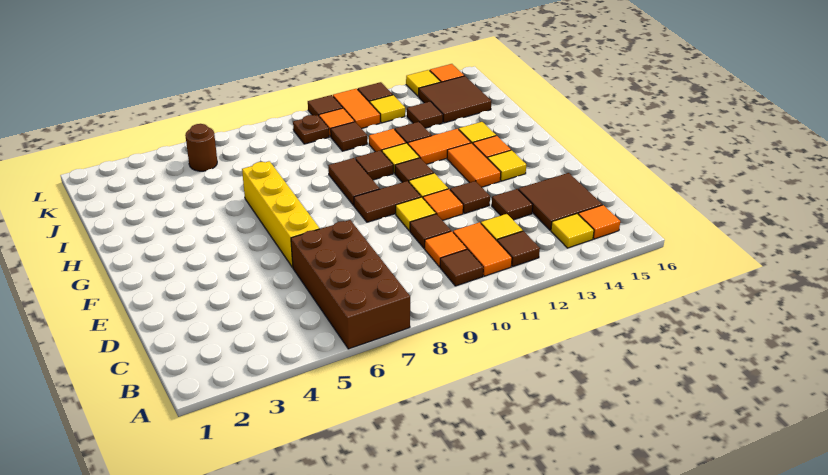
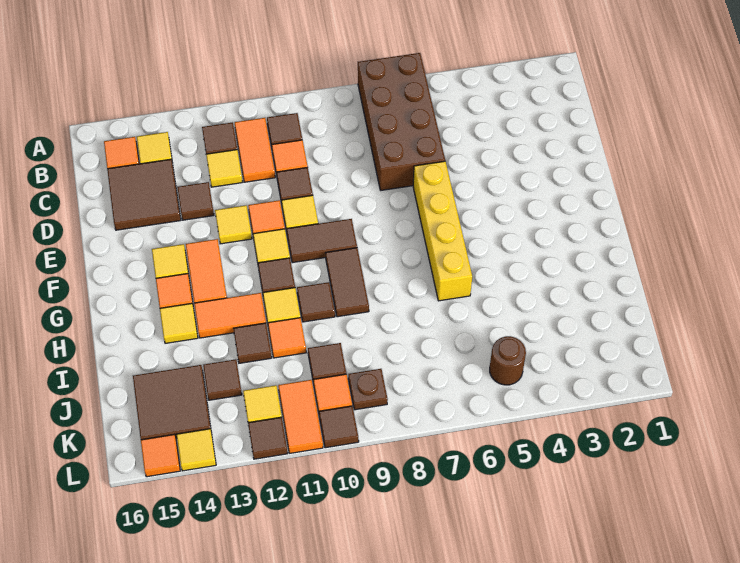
brown tile E12 level 1 -> yellow tile E12 level 1

